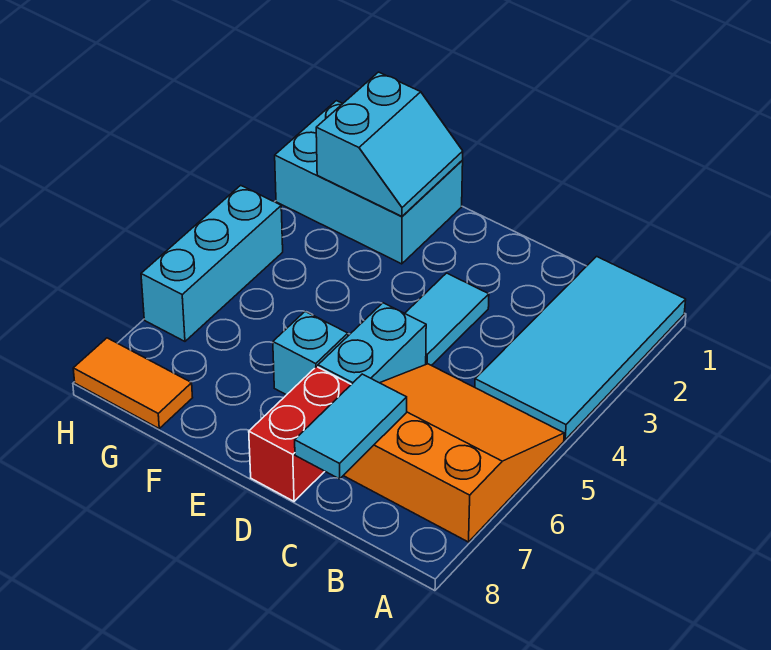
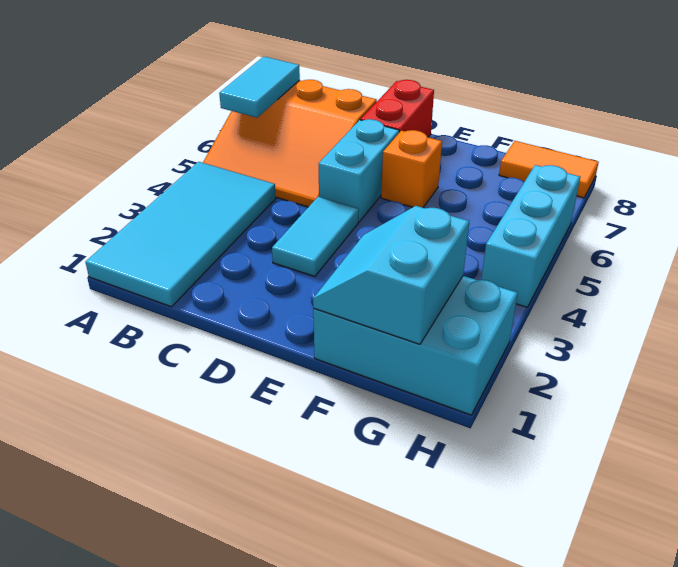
cyan tile C7:C8 level 2 -> cyan tile A6:A7 level 2
cyan brick E6 level 1 -> orange brick E6 level 1

